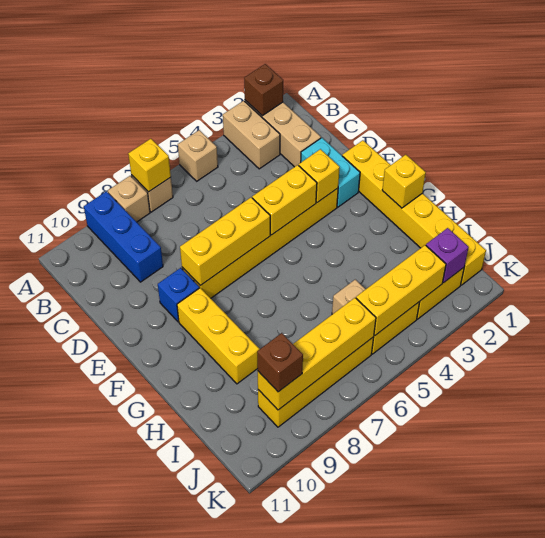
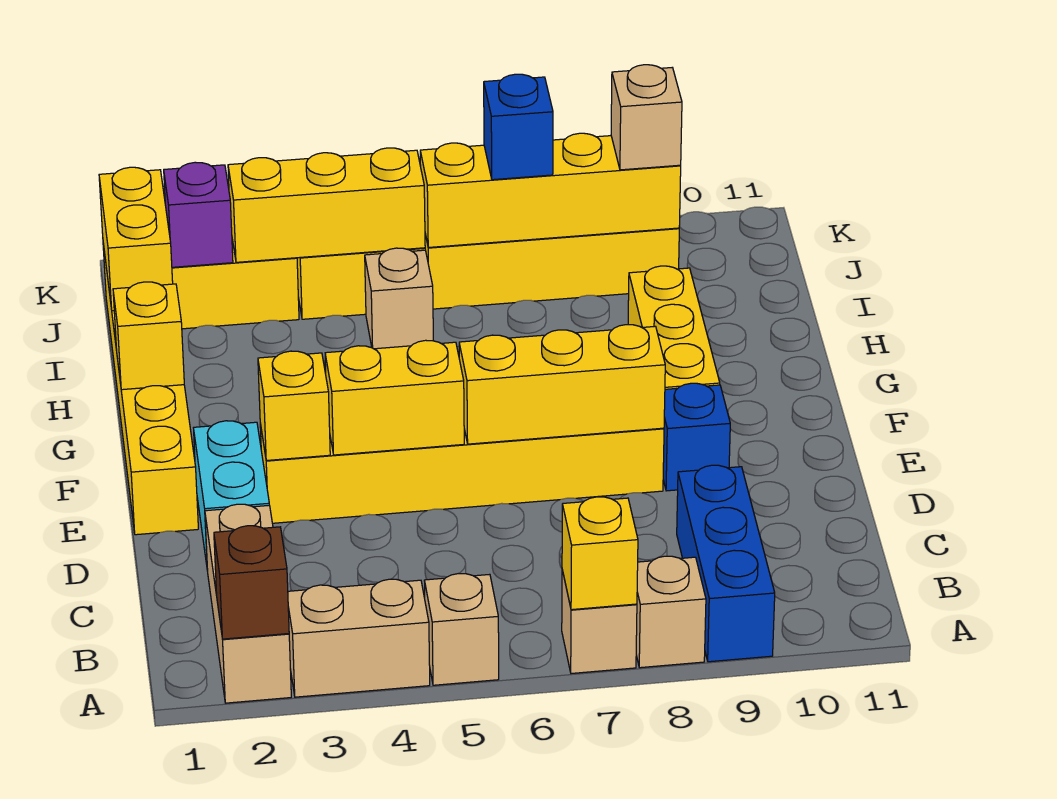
tan brick A3:B3 level 1 -> tan brick A3:A4 level 1
none -> yellow brick I1:J1 level 2
none -> blue brick J7 level 3
brown brick J9 level 3 -> tan brick J9 level 3

